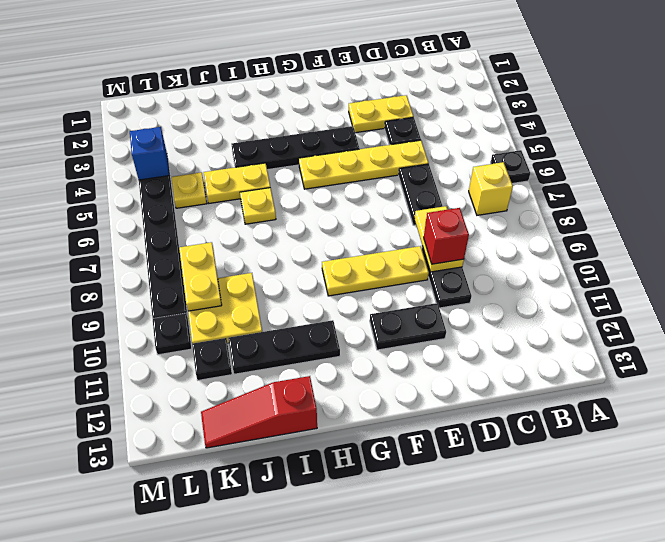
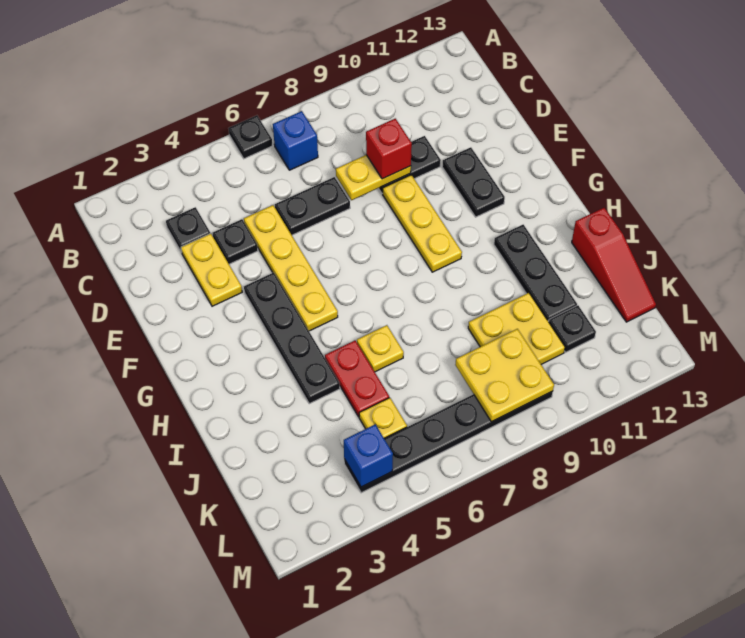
yellow brick B7 level 1 -> blue brick B7 level 1
yellow plate I5:J5 level 1 -> red plate I5:J5 level 1
yellow plate K8:K9 level 2 -> yellow plate K8:L9 level 2
black plate L10 level 1 -> black plate C3 level 1

